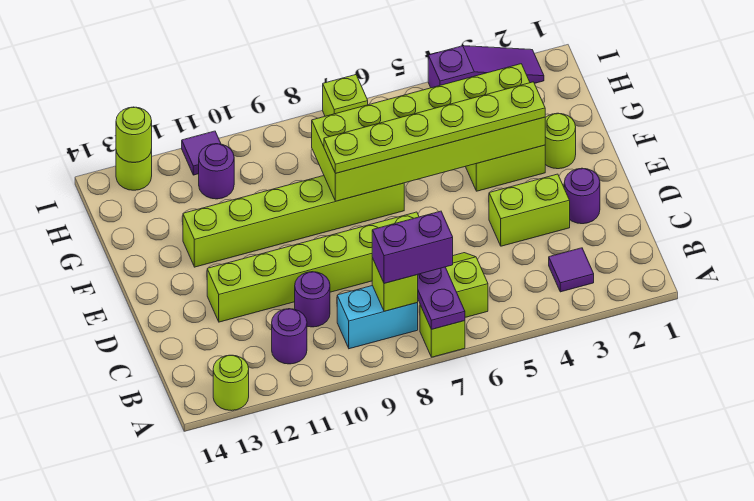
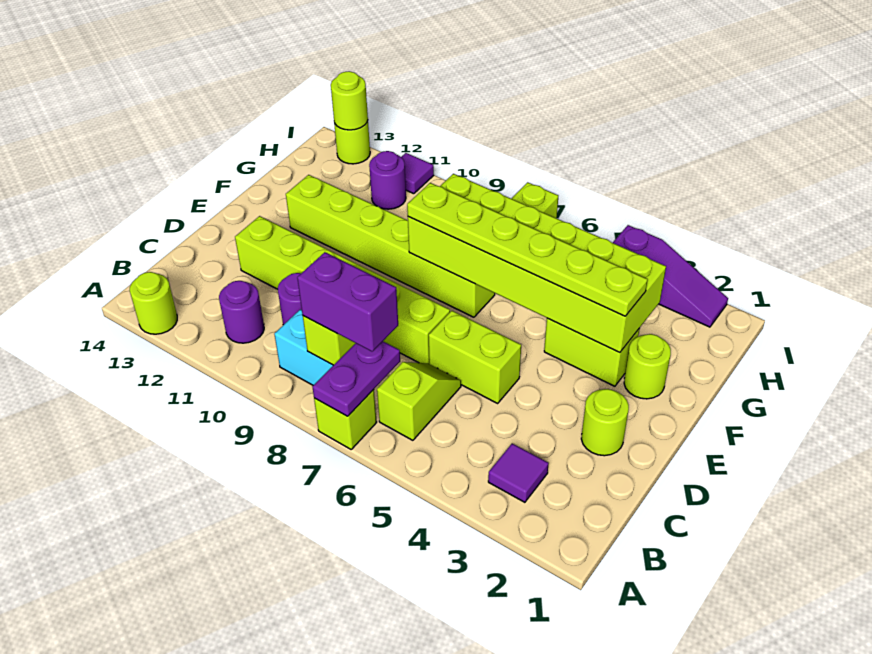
purple round brick D2 level 1 -> lime round brick D2 level 1
lime brick D3:D4 level 1 -> lime brick D5:D6 level 1

